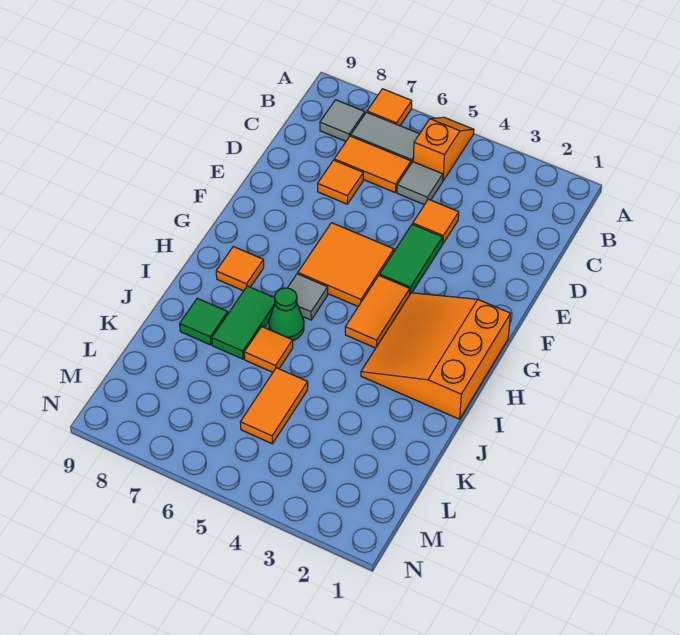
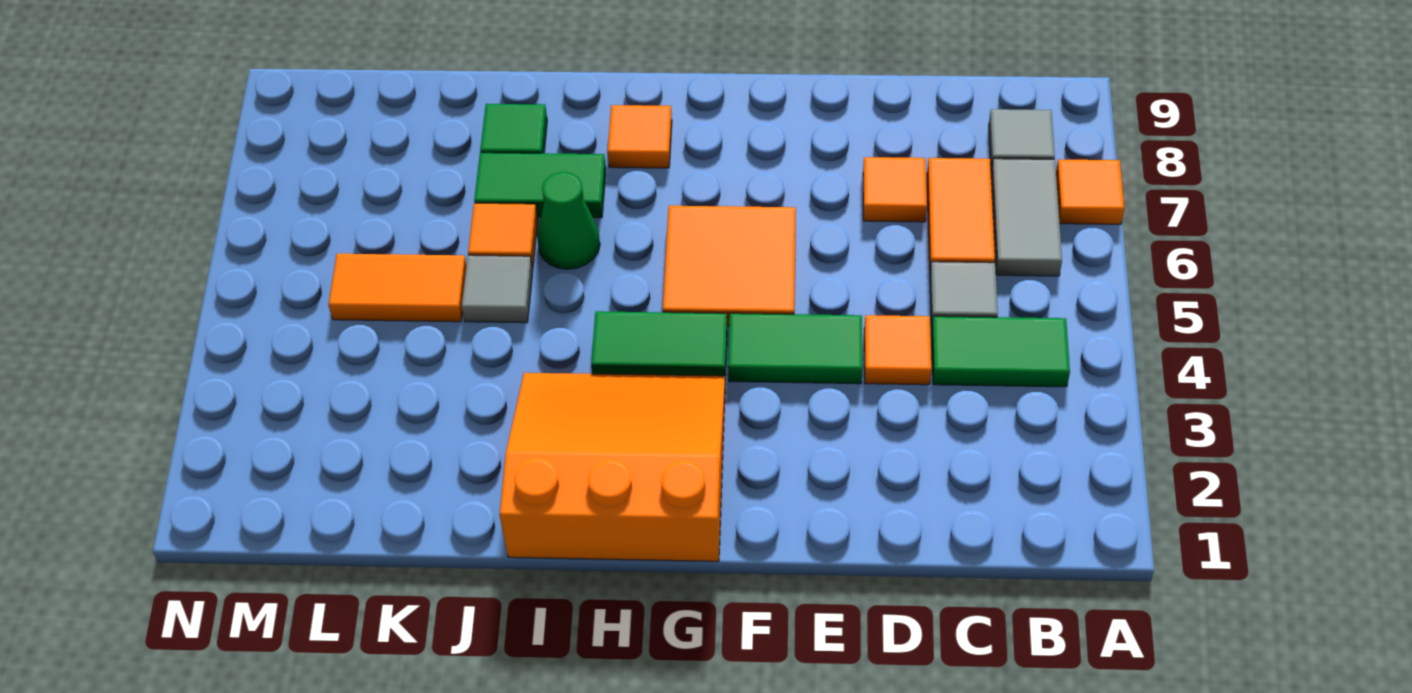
orange slope A5:B5 level 1 top B -> none
none -> green tile B4:C4 level 1
orange tile G4:H4 level 1 -> green tile G4:H4 level 1
grey tile H6 level 1 -> grey tile J5 level 1

